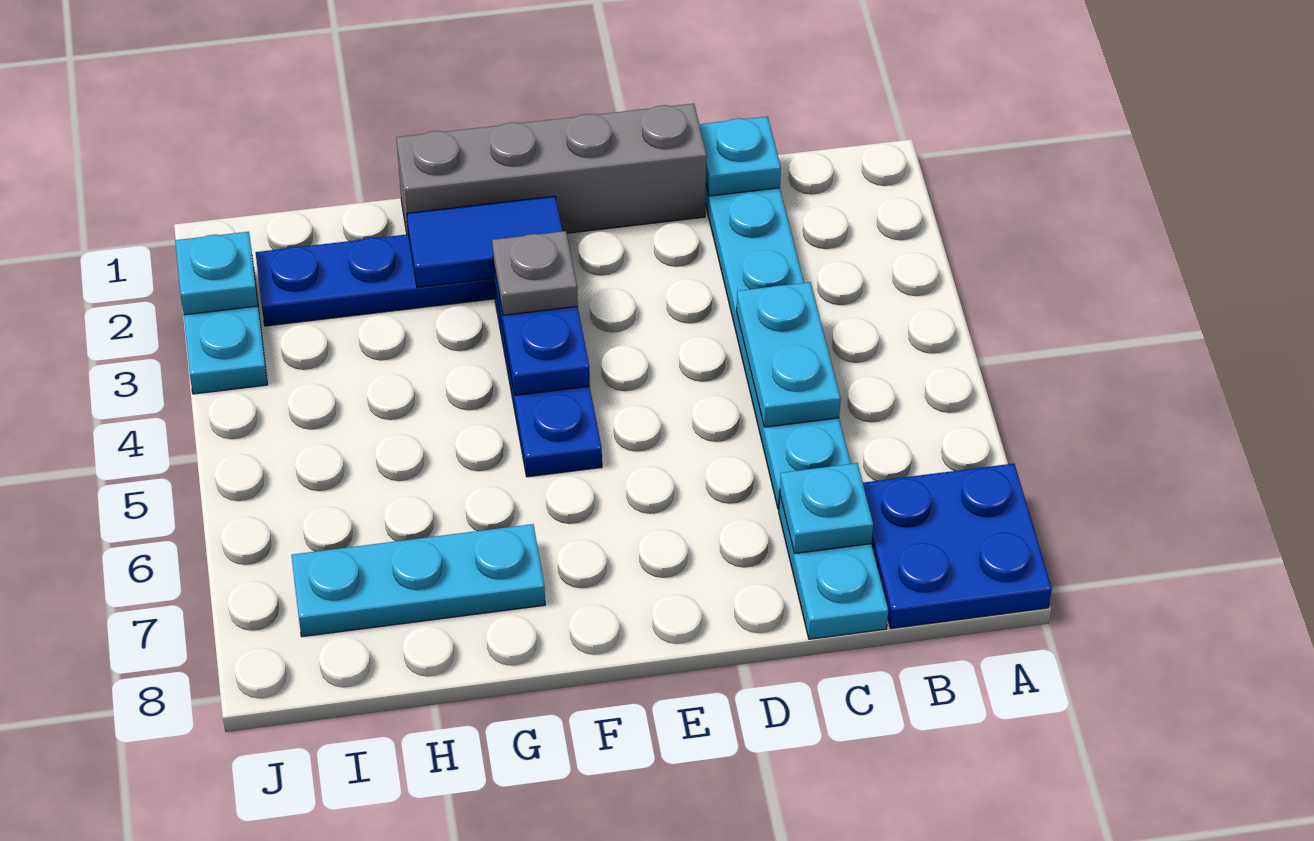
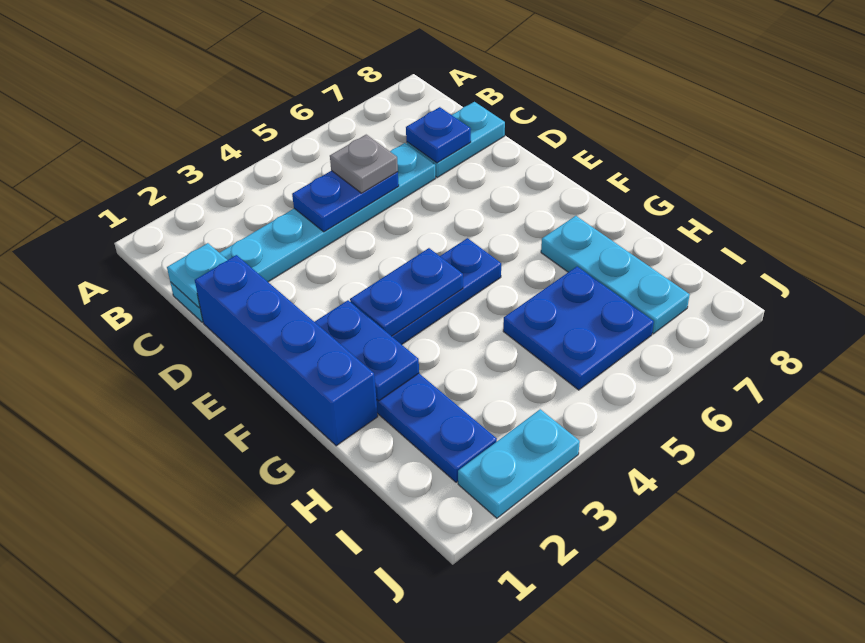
blue plate A7:B8 level 1 -> blue plate H5:I6 level 1
cyan plate C4:C5 level 2 -> blue plate C4:C5 level 2
cyan plate C7 level 2 -> blue plate C7 level 2
grey brick D1:G1 level 1 -> blue brick D1:G1 level 1
blue tile F2:G2 level 2 -> blue plate F2:G2 level 2
grey plate F3 level 3 -> grey plate C5 level 3
cyan plate J2 level 2 -> none

